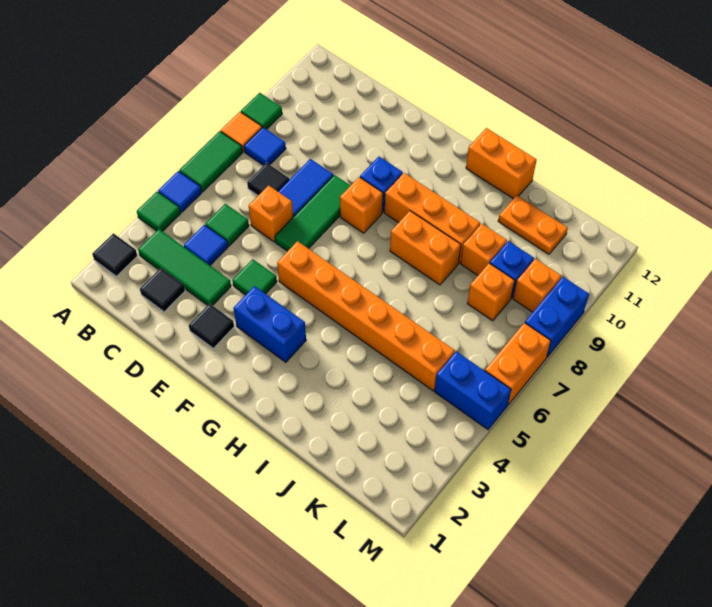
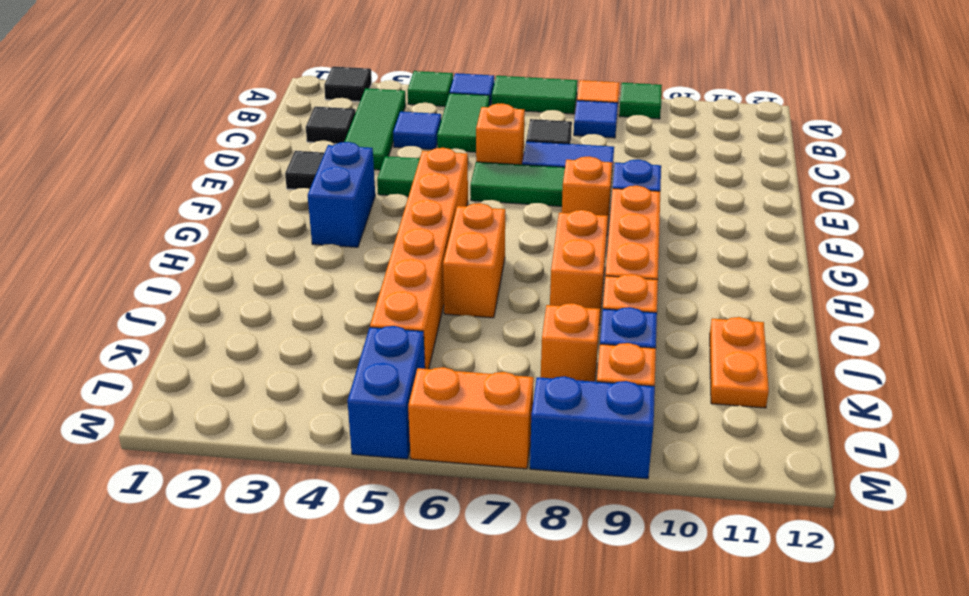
green tile C5 level 1 -> green tile B5:C5 level 1
orange brick H12:I12 level 1 -> orange brick H6:I6 level 1

